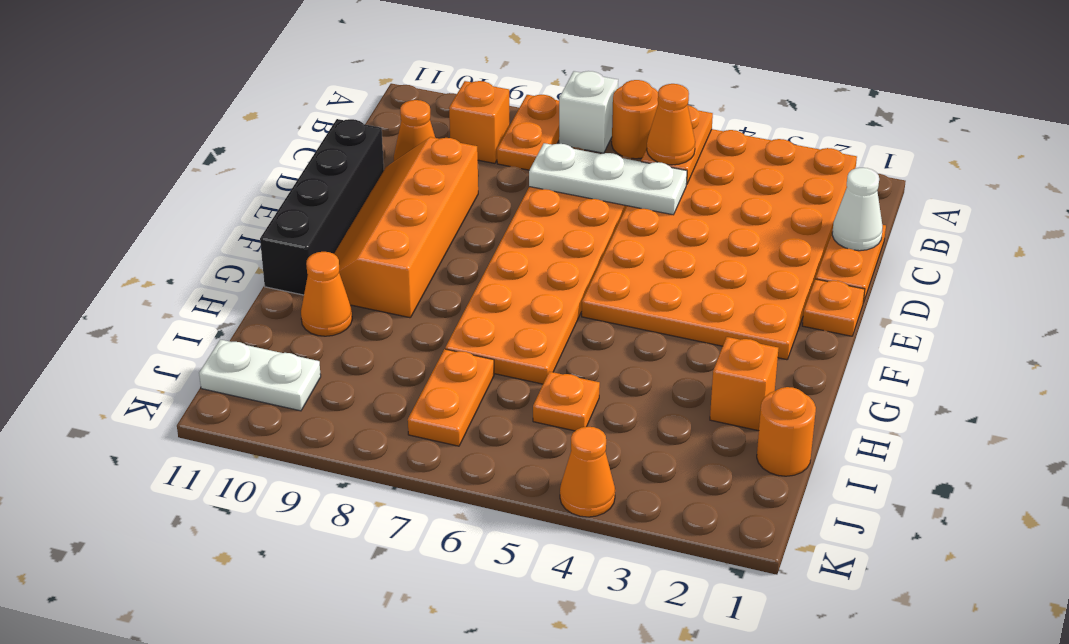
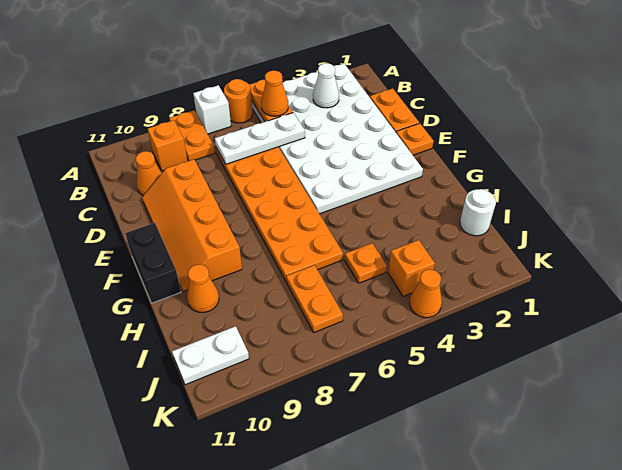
orange plate A2:F5 level 1 -> white plate A2:F5 level 1
white cone C1 level 2 -> white cone B3 level 2
black brick D11:G11 level 1 -> black brick F11:G11 level 1
orange brick H2 level 1 -> orange brick J4 level 1
orange round brick I1 level 1 -> white round brick I1 level 1

